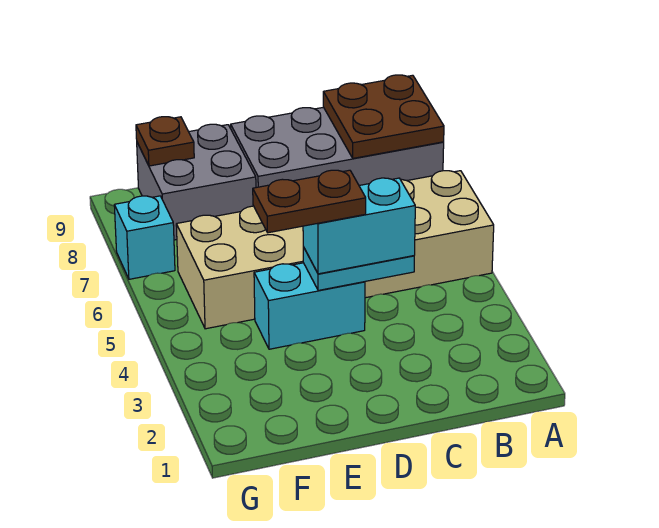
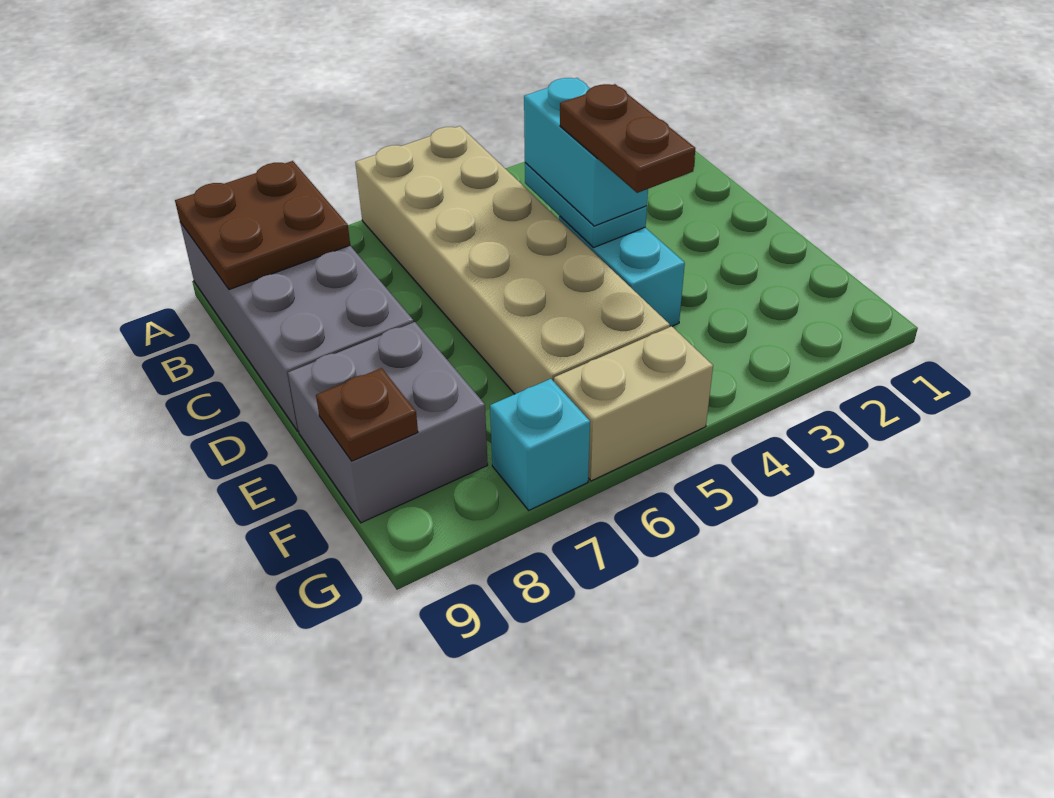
none -> tan brick G5:G6 level 1

